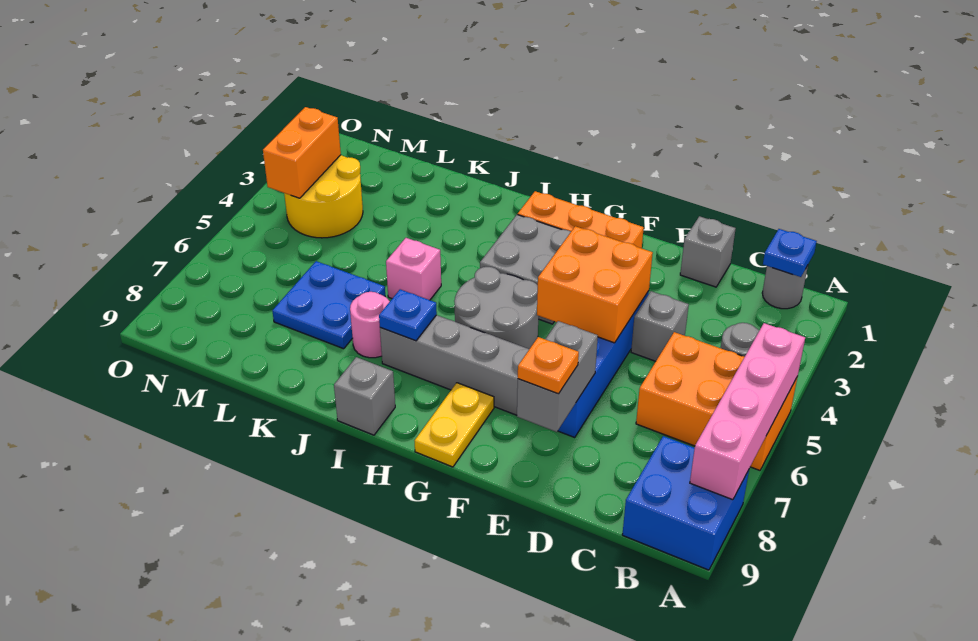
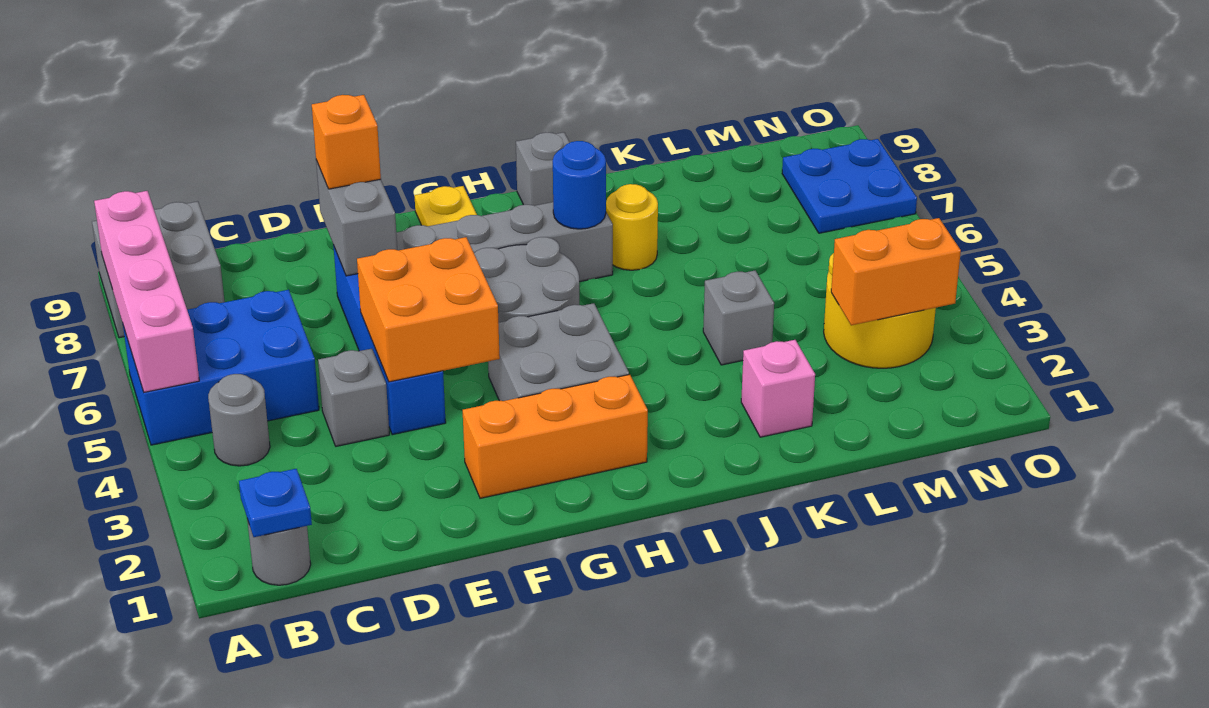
orange brick A5:C6 level 1 -> blue brick A5:C6 level 1
blue brick A8:B9 level 1 -> grey brick A8:B9 level 1
grey brick D1 level 1 -> grey brick K4 level 1
orange plate E8 level 3 -> orange brick E8 level 3
blue plate I7 level 2 -> blue round brick I7 level 2
pink brick J5 level 1 -> pink brick K2 level 1
pink round brick J7 level 1 -> yellow round brick J7 level 1
blue plate K6:L7 level 1 -> blue plate N7:O8 level 1
orange brick N3:N4 level 2 -> orange brick M3:N3 level 2

